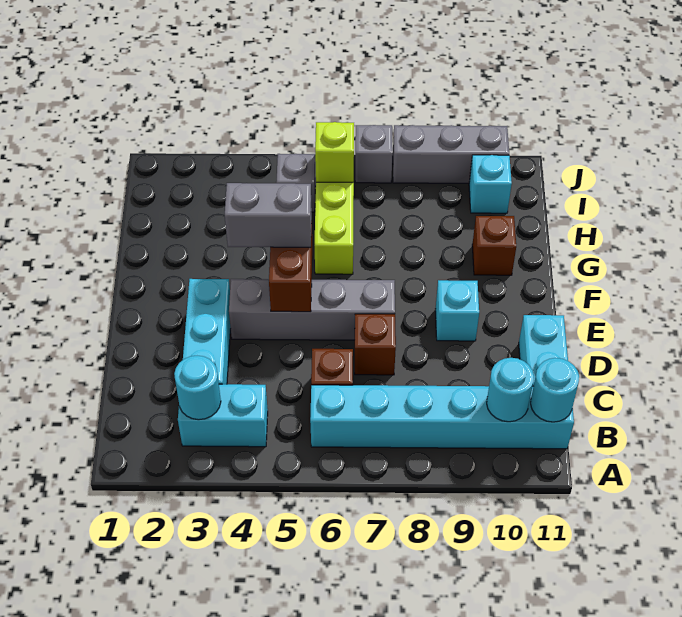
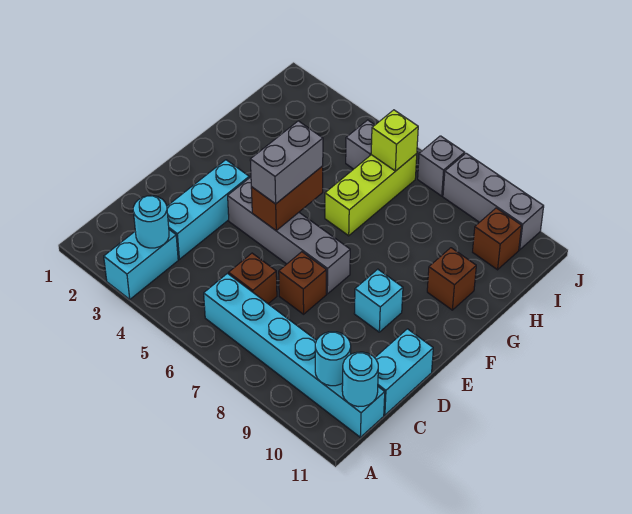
cyan brick B3:B4 level 1 -> cyan brick A3:B3 level 1
grey brick F4:F5 level 3 -> grey brick E5:F5 level 3
cyan brick I10 level 1 -> brown brick I10 level 1

